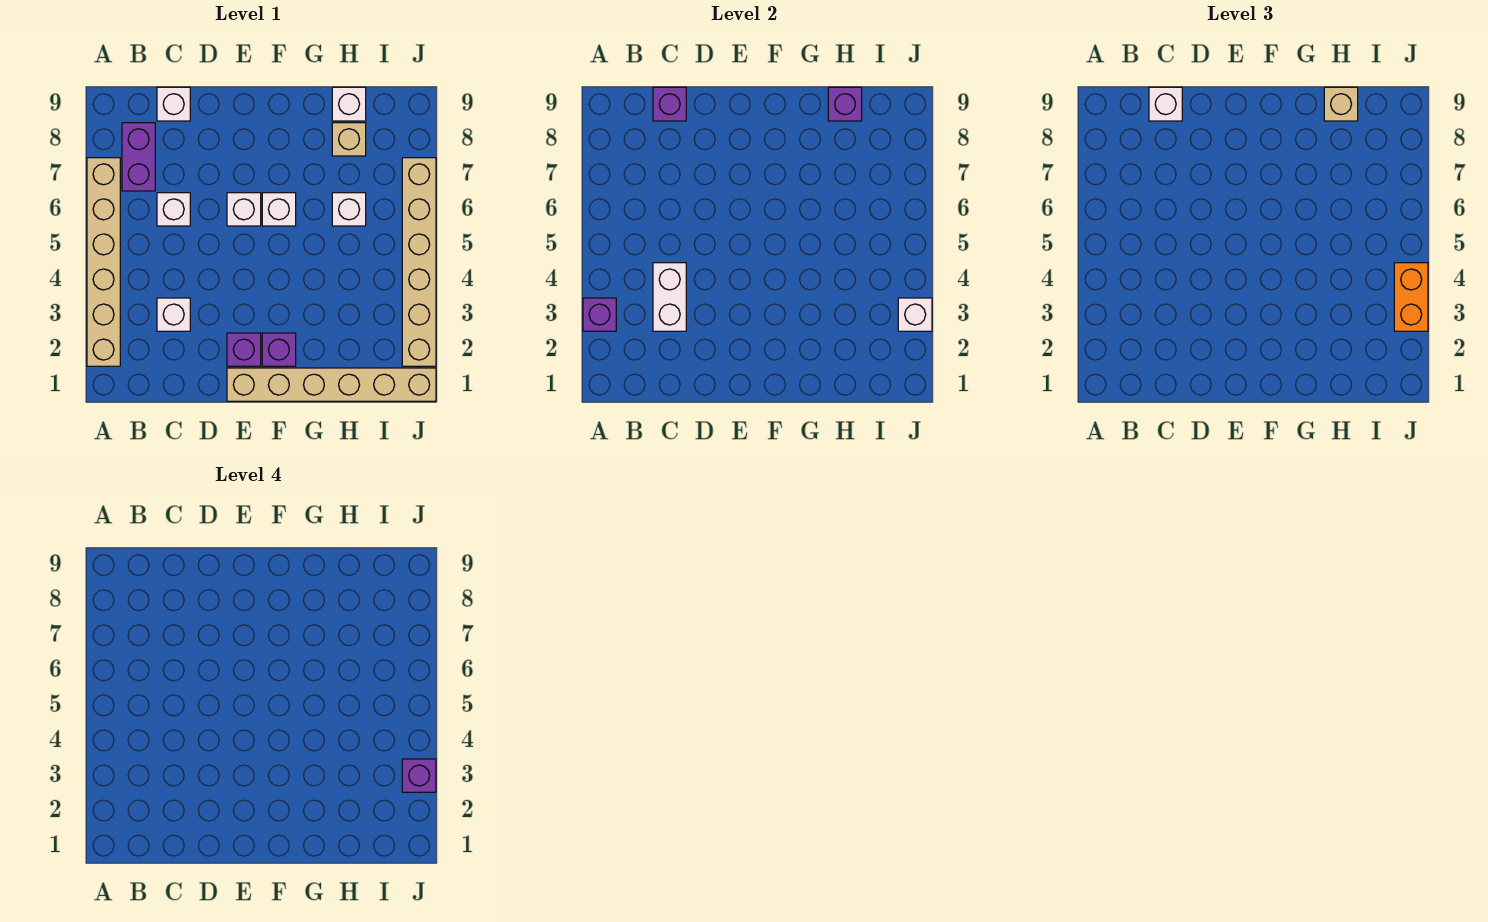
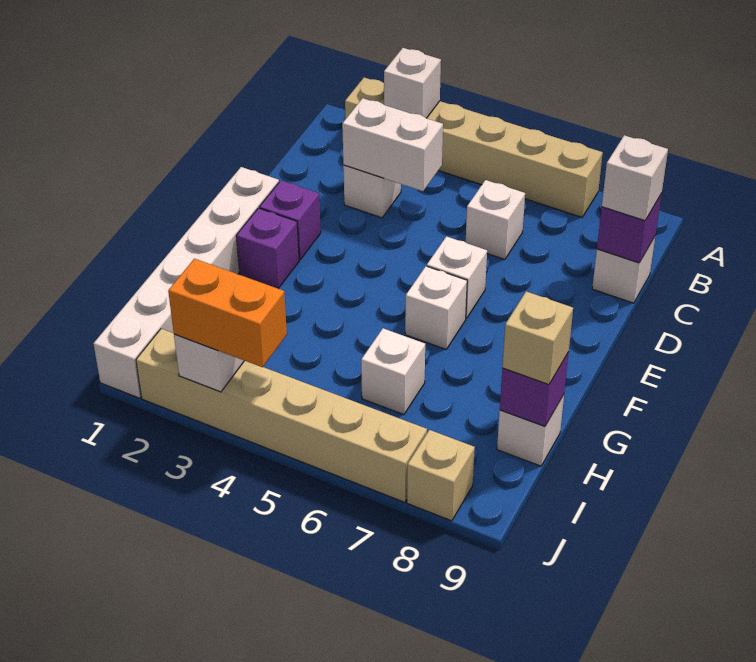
purple brick A3 level 2 -> white brick A3 level 2
purple brick B7:B8 level 1 -> none
tan brick E1:J1 level 1 -> white brick E1:J1 level 1
tan brick H8 level 1 -> tan brick J8 level 1
purple brick J3 level 4 -> none

